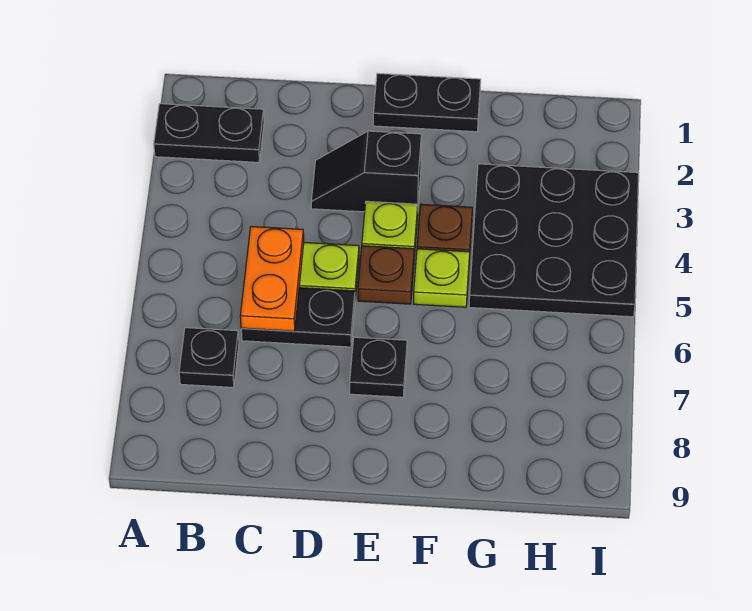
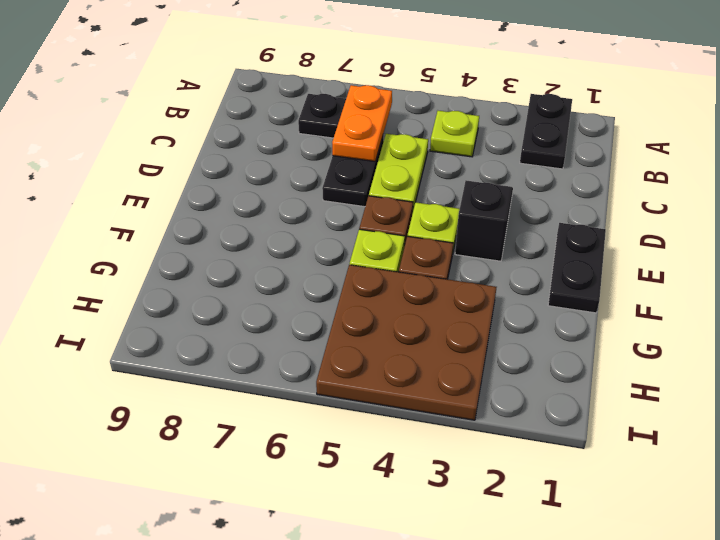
none -> lime plate B4 level 1
orange plate C5:C6 level 2 -> orange plate B6:C6 level 2
black plate E7 level 1 -> none
black plate G3:I5 level 1 -> brown plate G3:I5 level 1

